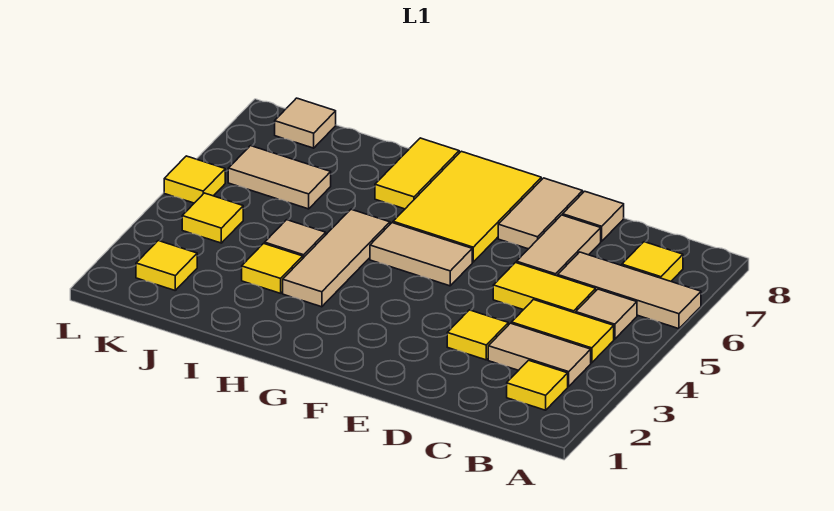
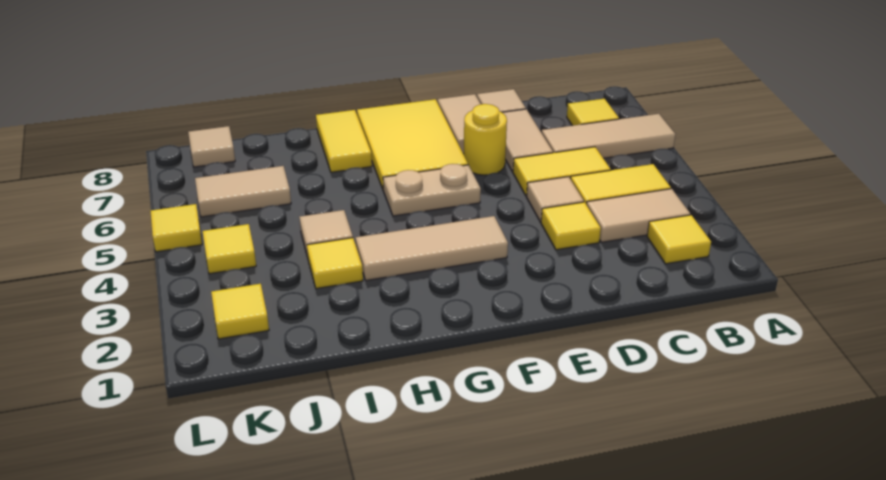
tan tile B5 level 1 -> tan tile D4 level 1
none -> yellow round brick E6 level 1
tan tile F5:G5 level 1 -> tan plate F5:G5 level 1
tan tile H3:H5 level 1 -> tan tile F3:H3 level 1

